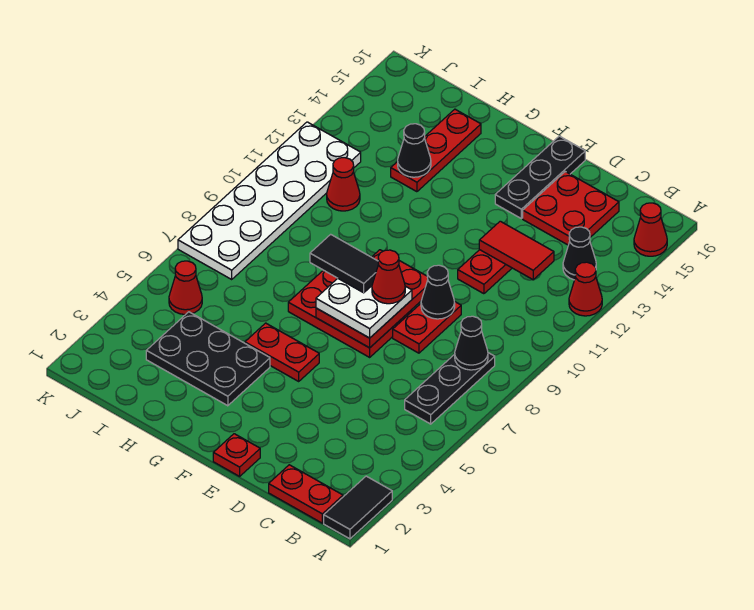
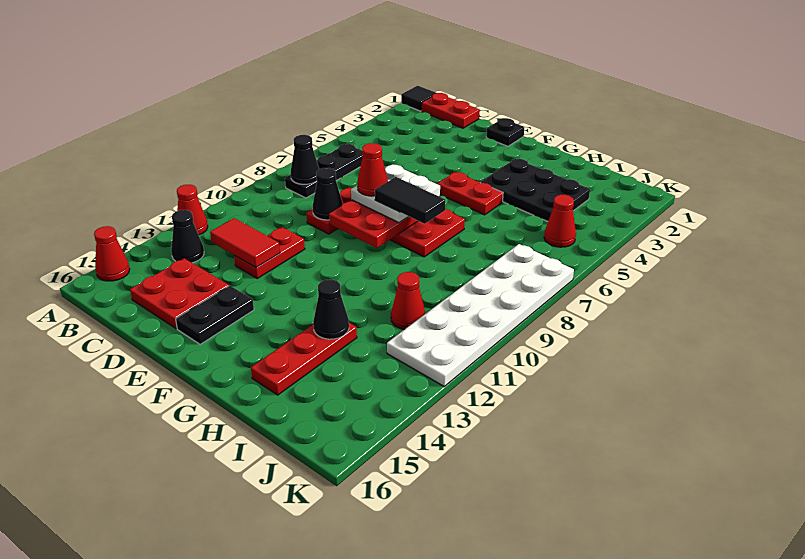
black tile A1:A2 level 1 -> black tile A1 level 1
red plate E1 level 1 -> black plate E1 level 1
black plate E14:E16 level 1 -> black plate E14:E15 level 1

